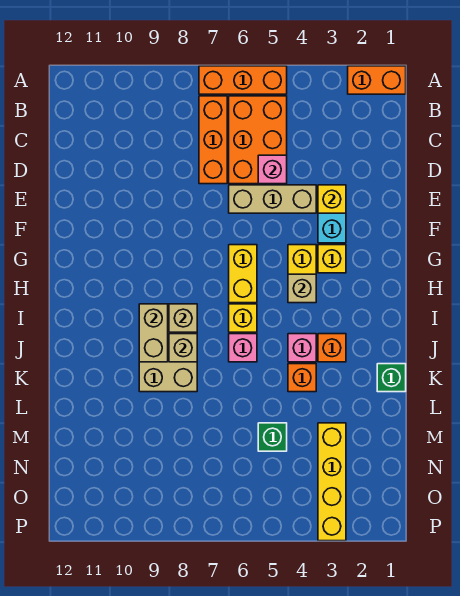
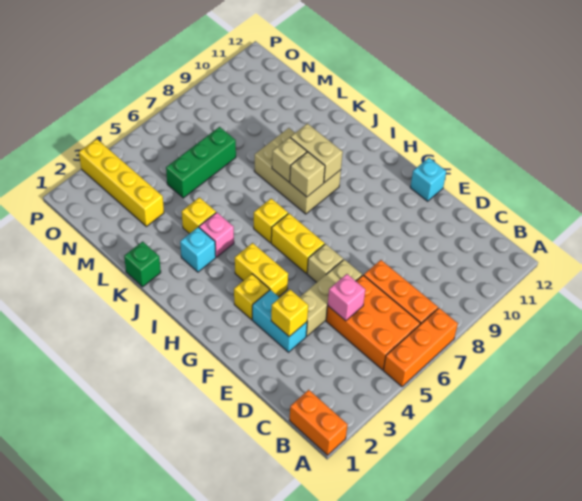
orange brick A1:A2 level 1 -> orange brick A1:B1 level 1
none -> cyan brick F12 level 1
tan brick H4 level 2 -> tan brick F6 level 1
orange brick J3 level 1 -> cyan brick J3 level 1
pink brick J6 level 1 -> none
orange brick K4 level 1 -> yellow brick K4 level 1
green brick M5 level 1 -> green brick M5:M7 level 1

